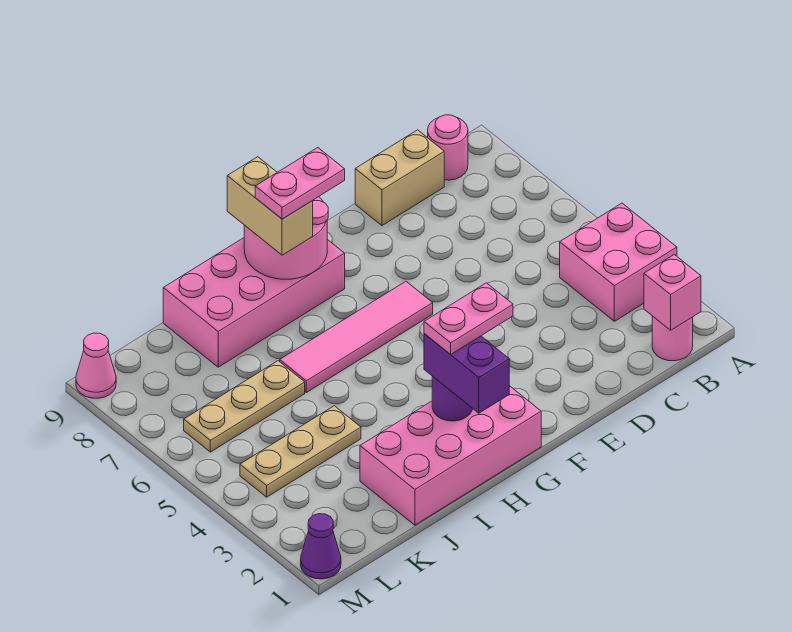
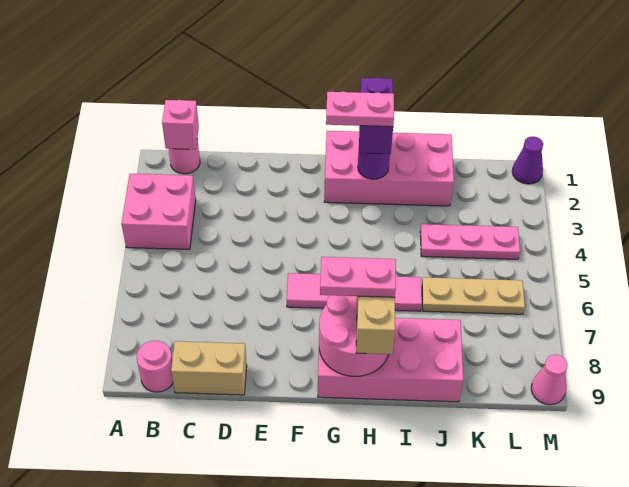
tan plate J4:L4 level 1 -> pink plate J4:L4 level 1

